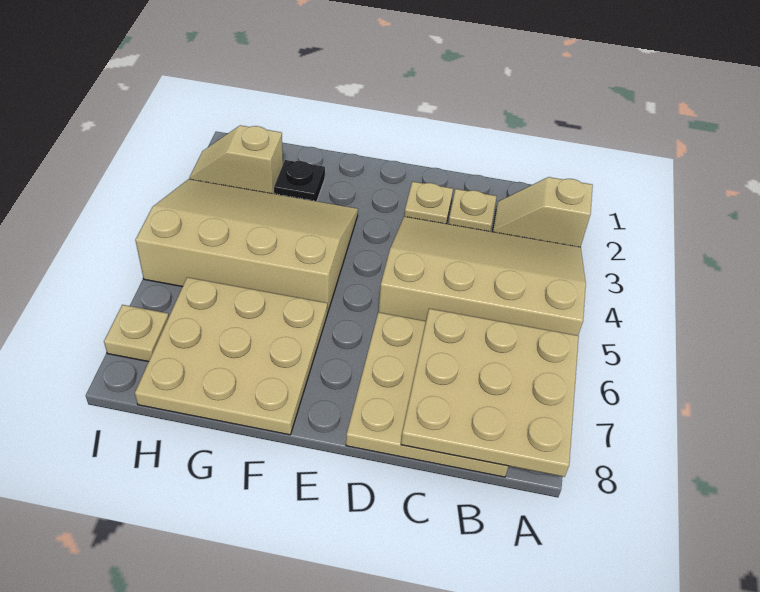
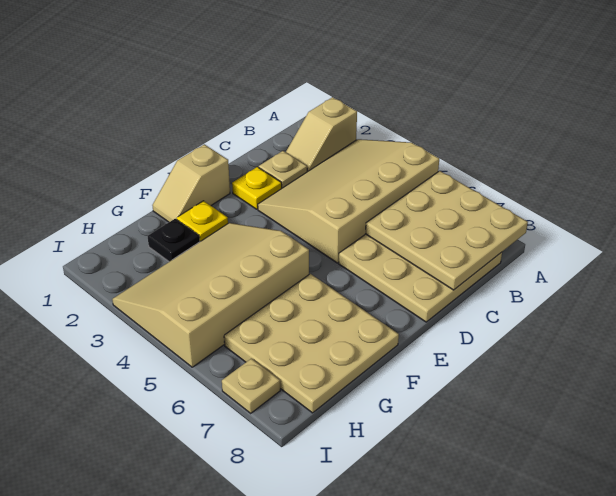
tan plate D2 level 1 -> yellow plate D2 level 1
none -> yellow plate F2 level 1
tan slope H2:I2 level 1 top H -> tan slope E1:F1 level 1 top E

